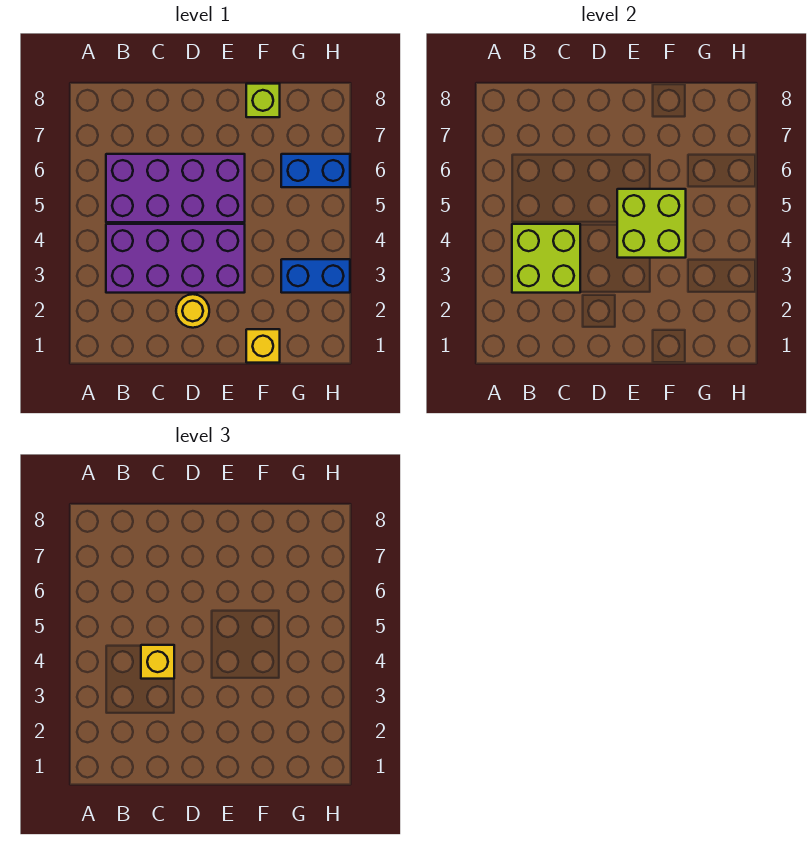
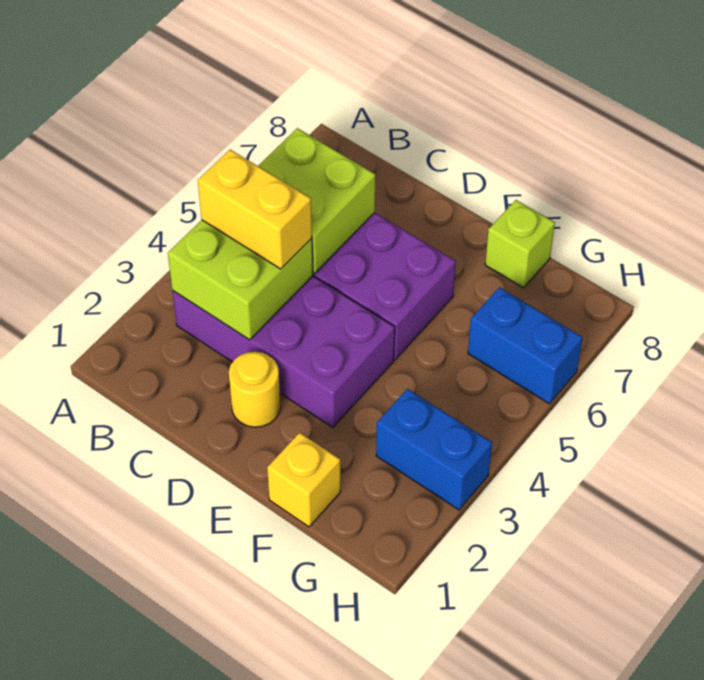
yellow brick C4 level 3 -> yellow brick B4:C4 level 3
lime brick E4:F5 level 2 -> lime brick B5:C6 level 2

